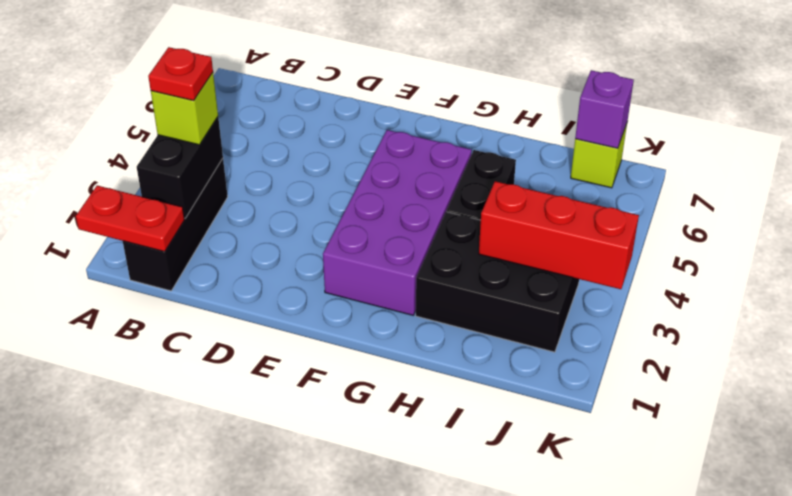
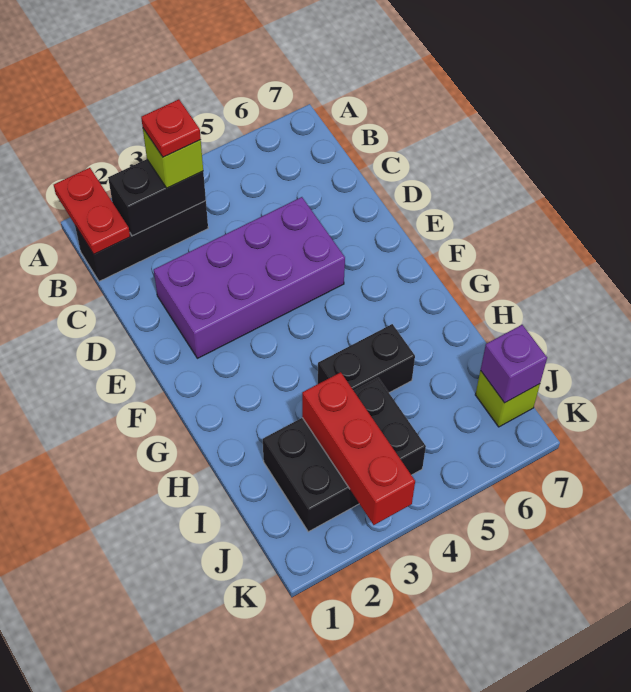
purple brick F2:G5 level 1 -> purple brick D2:E5 level 1
black brick H2:J3 level 1 -> black brick I2:J4 level 1

